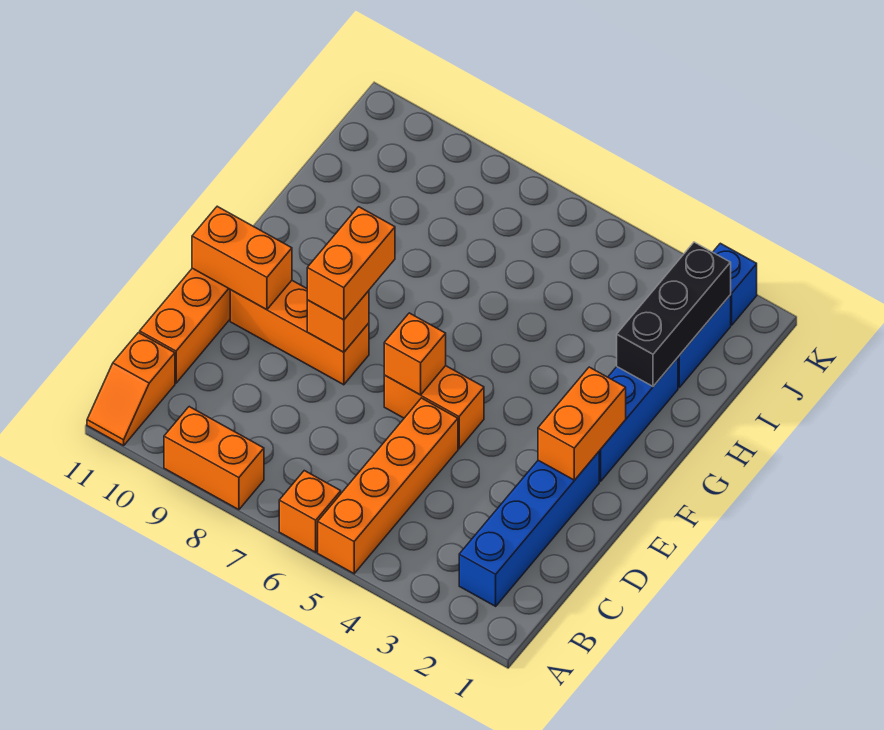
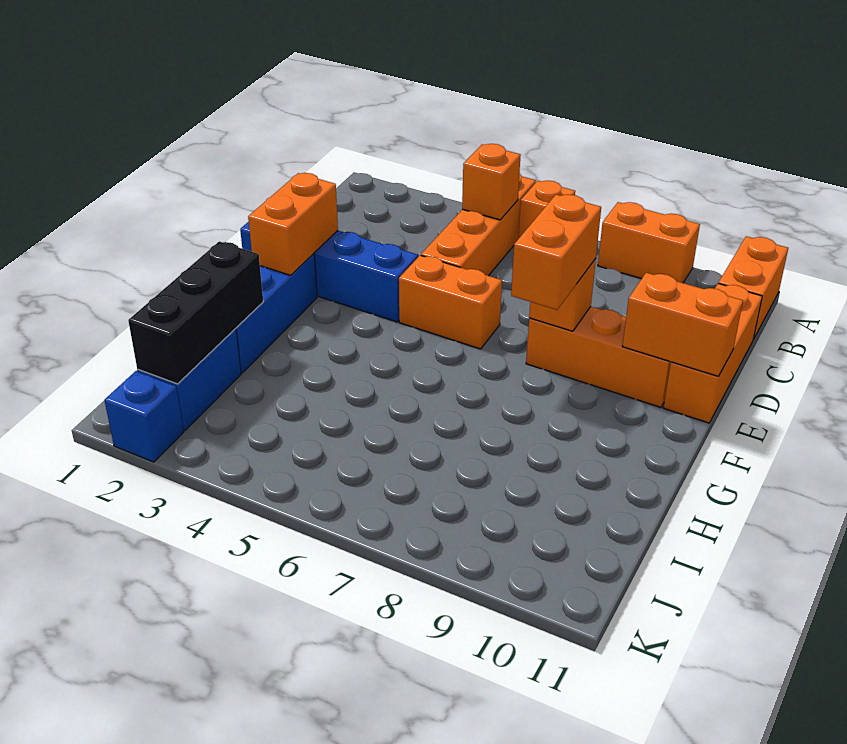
orange slope A11:B11 level 1 top B -> orange brick A11:B11 level 1
blue brick B2:E2 level 1 -> blue brick E1:E4 level 1
orange brick E6 level 2 -> orange brick B5 level 2

